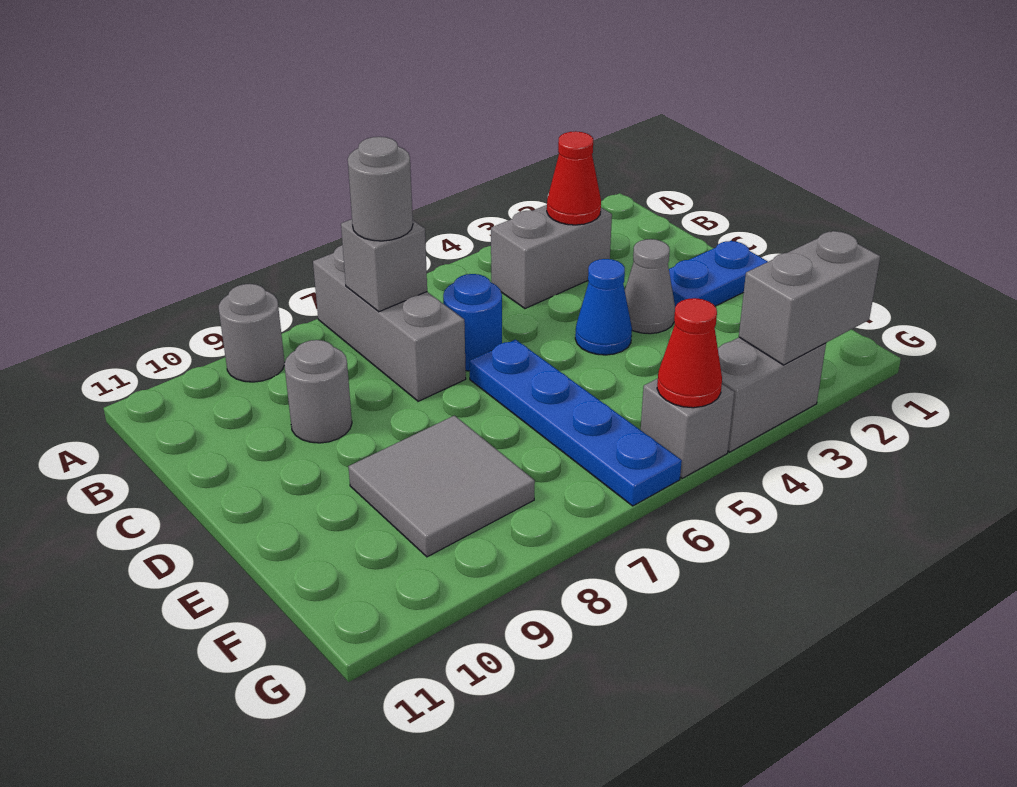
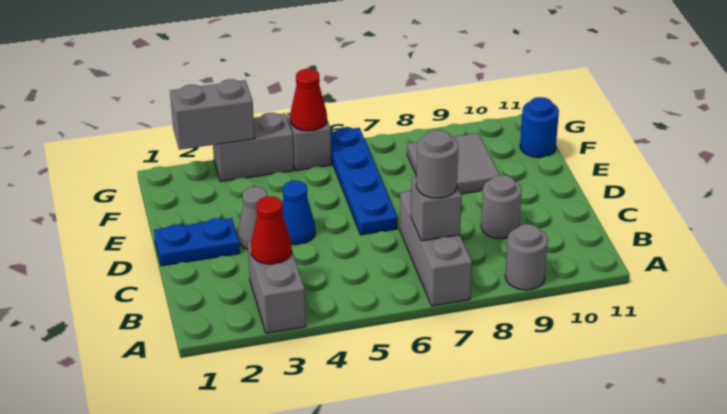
grey brick B3:B4 level 1 -> grey brick A3:B3 level 1
blue round brick C6 level 1 -> blue round brick F11 level 1

